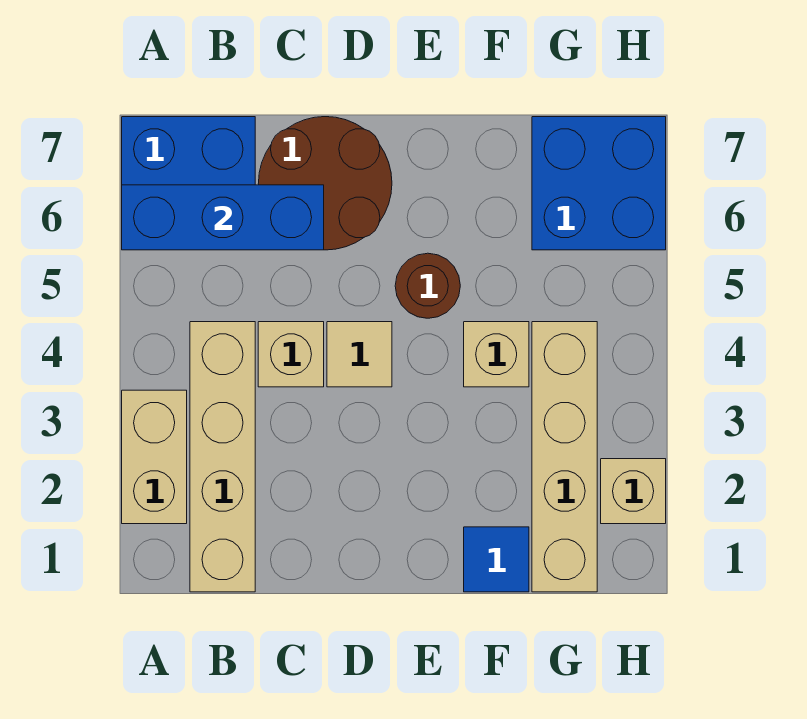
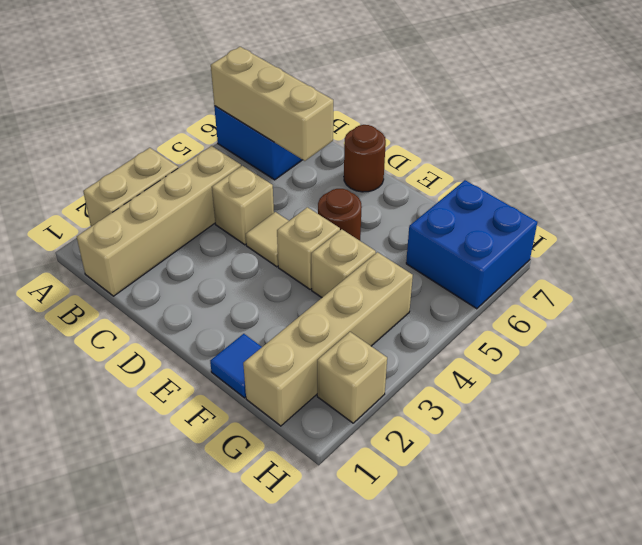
blue brick A6:C6 level 2 -> tan brick A6:C6 level 2
brown round brick C6:D7 level 1 -> brown round brick D7 level 1
none -> tan brick E4 level 1

